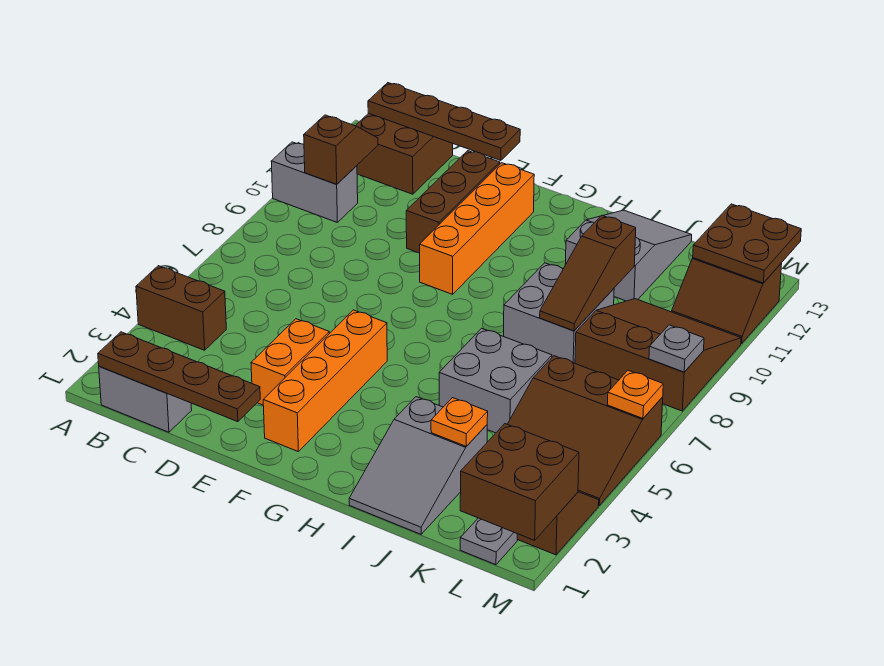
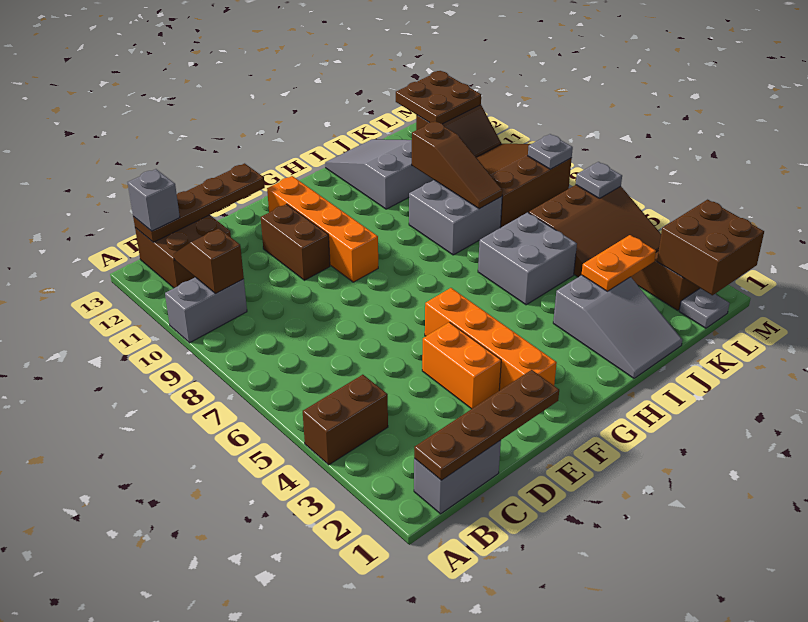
none -> grey brick B13 level 3
brown brick E10:E12 level 1 -> brown brick E10:E11 level 1
orange plate J3 level 2 -> orange plate J3:K3 level 2
orange plate M6 level 2 -> grey plate M6 level 2

